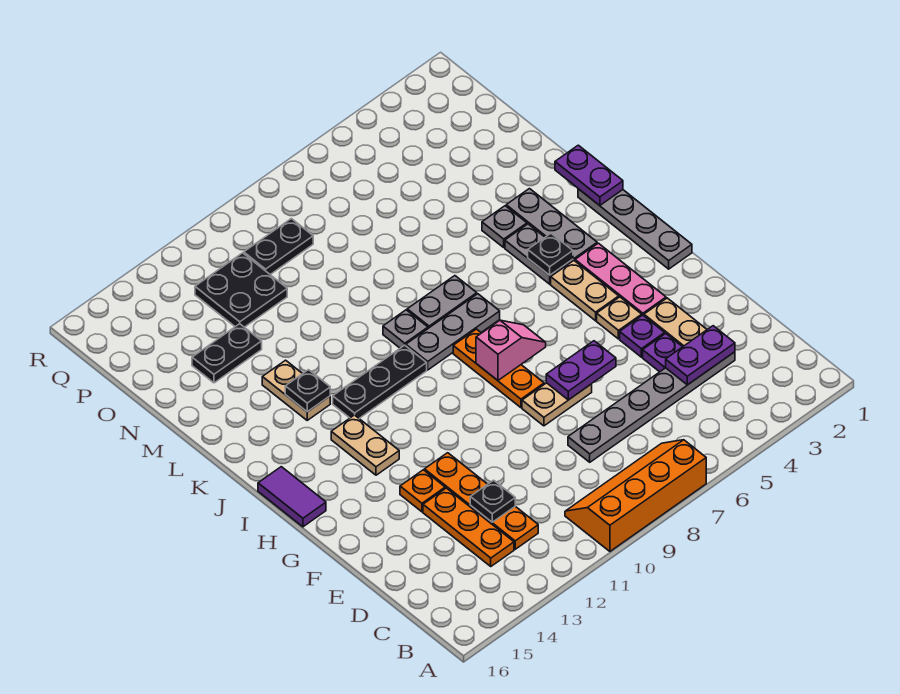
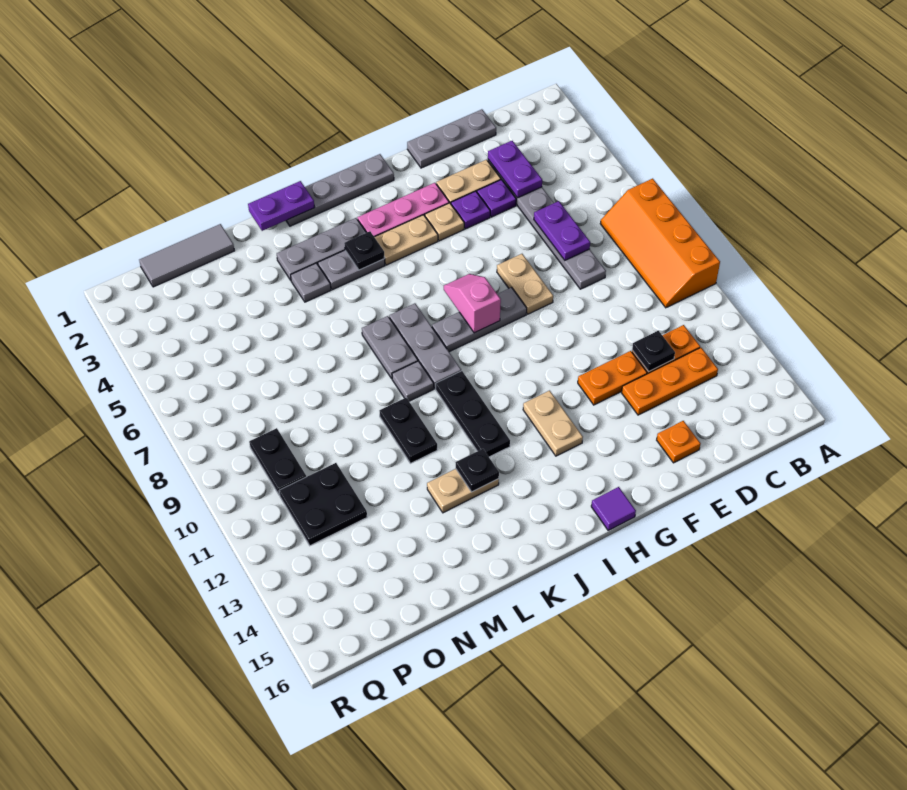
none -> grey plate D1:F1 level 1
purple plate F6:F7 level 2 -> purple plate D6:D7 level 2
orange plate F13 level 1 -> orange plate E15 level 1
orange plate G8:I8 level 1 -> grey plate G8:I8 level 1
tan plate H13:I13 level 1 -> tan plate H12:H13 level 1
purple tile H16:I16 level 1 -> purple tile H16 level 1
none -> grey tile N1:P1 level 1
black plate N13:N14 level 1 -> black plate L10:L11 level 1

